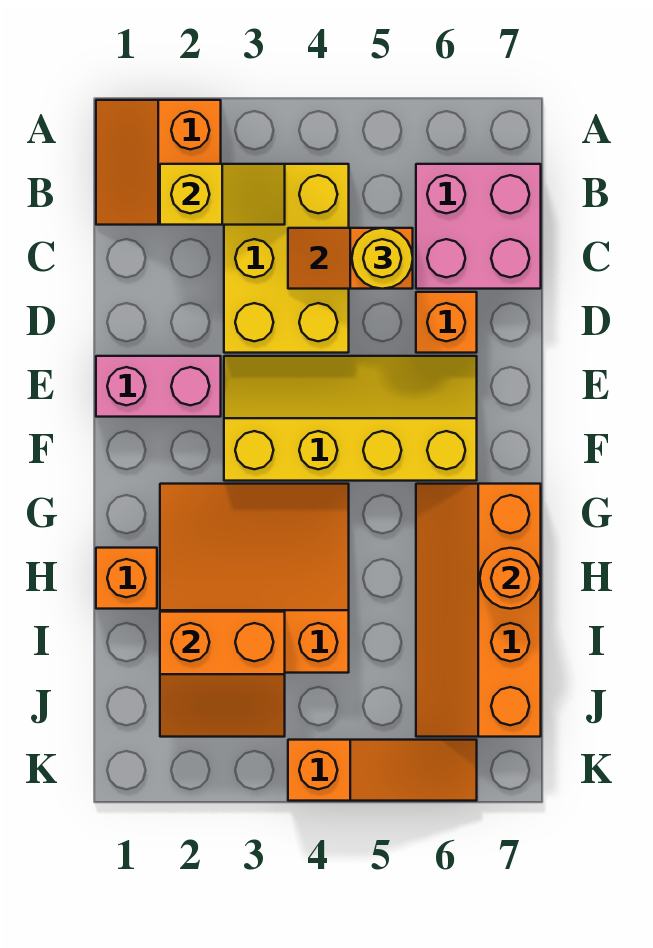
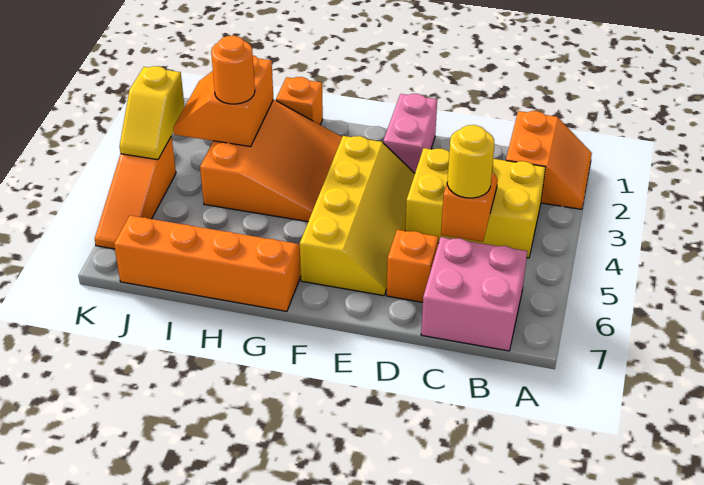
orange slope A1:B2 level 1 top 2 -> orange slope A1:B2 level 1 top B
yellow slope B2:B3 level 2 top 2 -> yellow slope K3:K4 level 2 top 3
orange round brick H7 level 2 -> orange round brick I3 level 3

